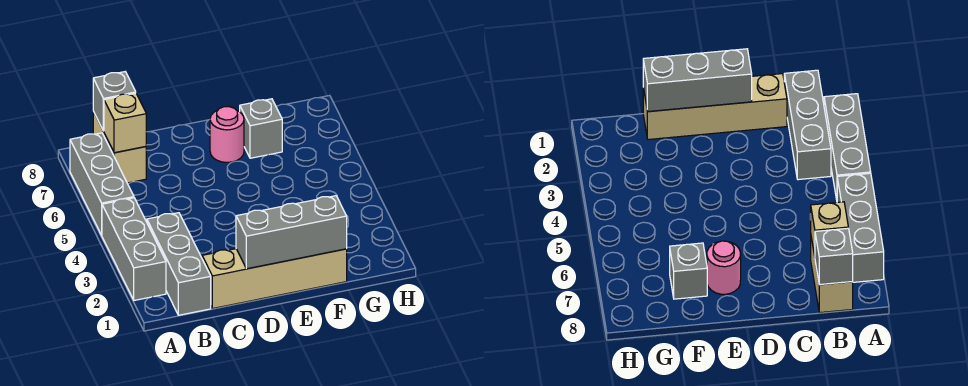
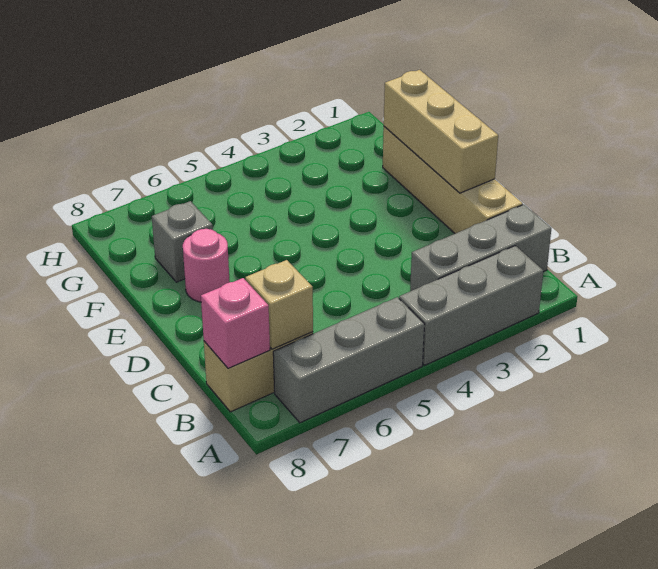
grey brick B8 level 2 -> pink brick B8 level 2
grey brick D1:F1 level 2 -> tan brick D1:F1 level 2

